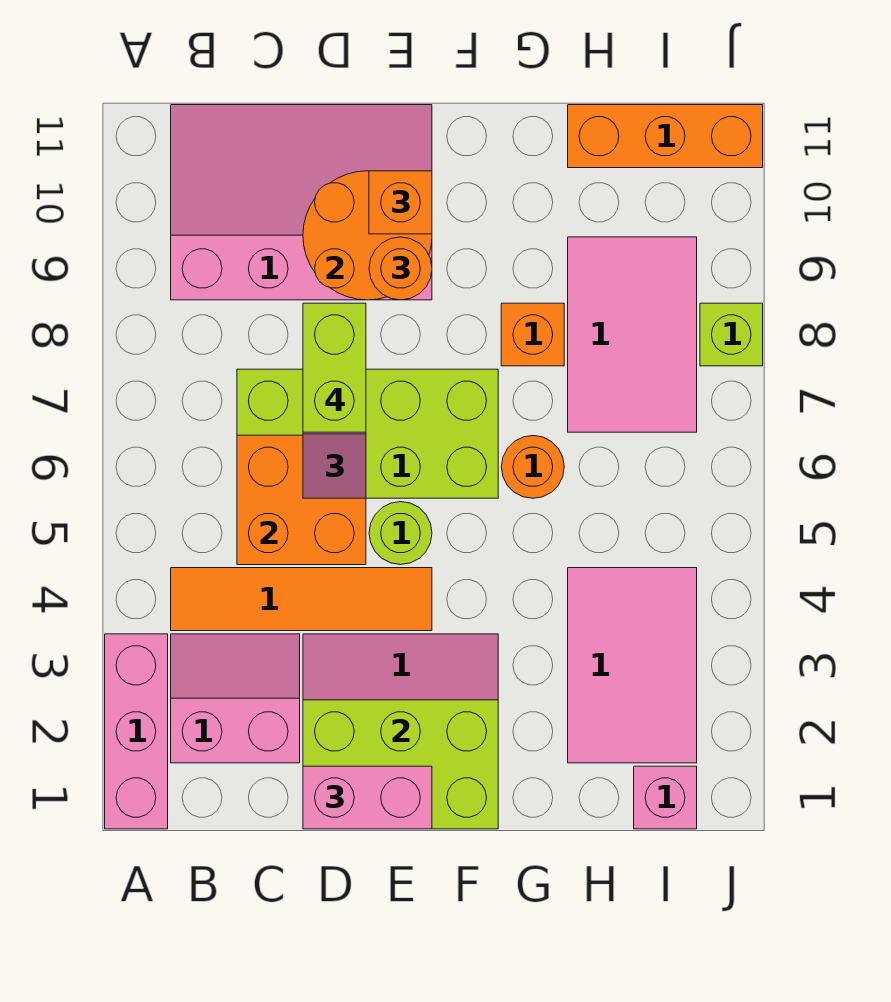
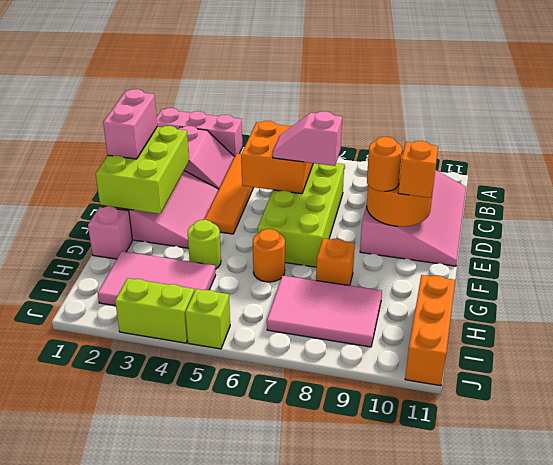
lime brick D7:D8 level 4 -> lime brick J3:J4 level 1
lime round brick E5 level 1 -> lime round brick G4 level 1
pink brick I1 level 1 -> pink brick G1 level 1
lime brick J8 level 1 -> lime brick J5 level 1

